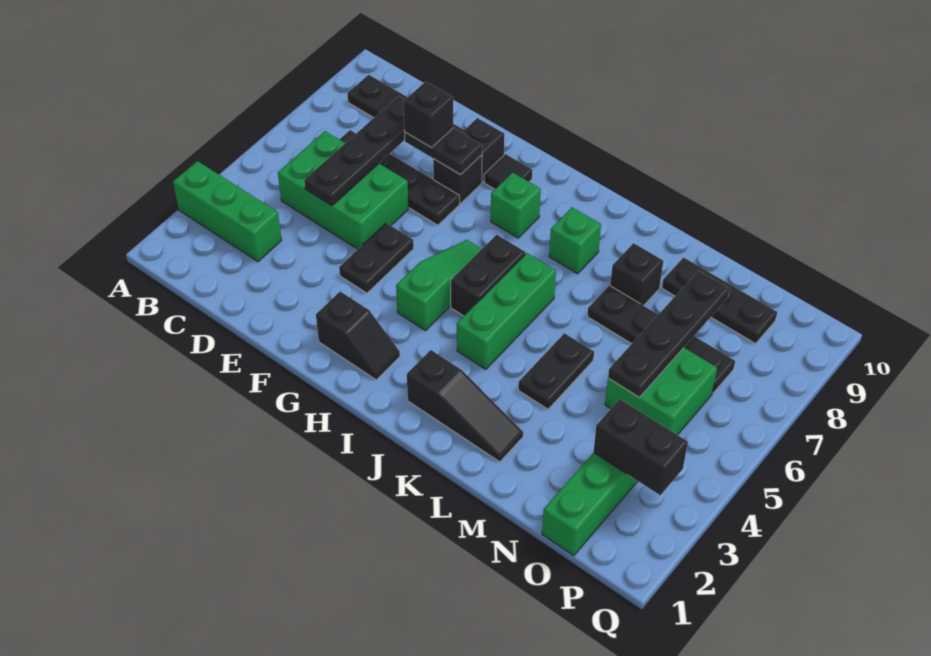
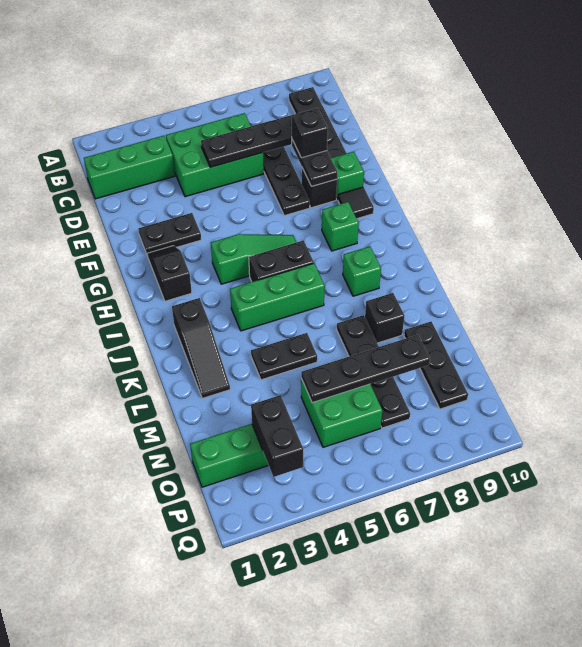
green brick A3:C3 level 1 -> green brick C1:C3 level 1
green brick C5:E6 level 1 -> green brick C4:D6 level 1
black plate F4:F5 level 1 -> black plate F2:F3 level 1
black brick F9 level 1 -> green brick F9 level 1
black slope G2:H2 level 1 top G -> black slope G2:H2 level 1 top H

